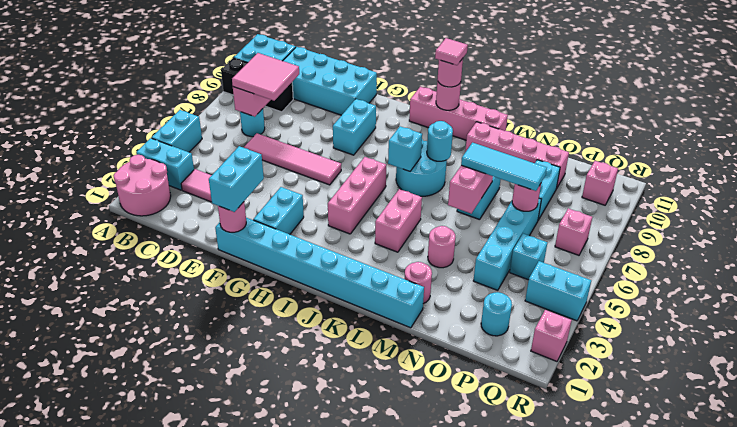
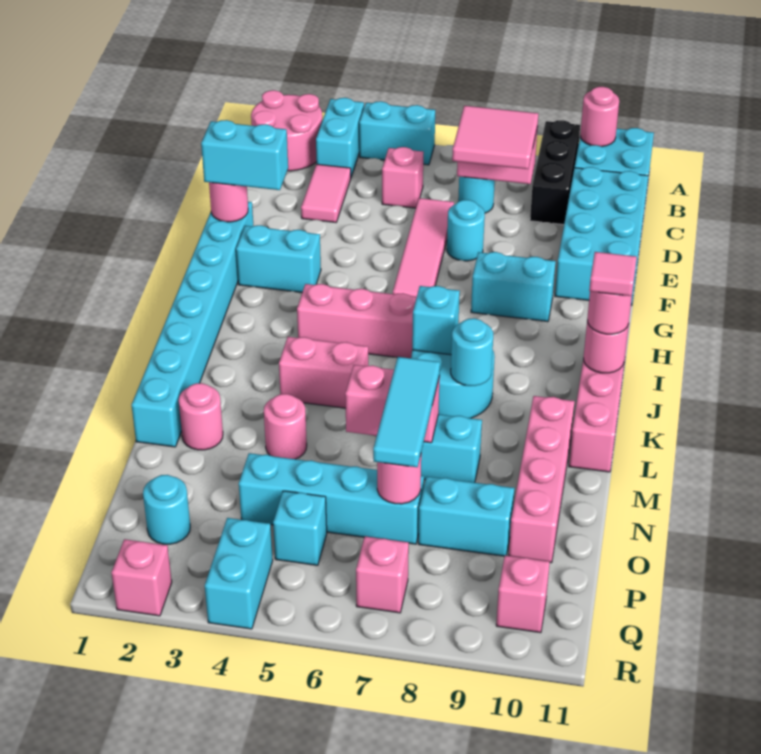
none -> pink round brick A10 level 2
none -> pink brick C5 level 1
none -> cyan round brick E7 level 1

